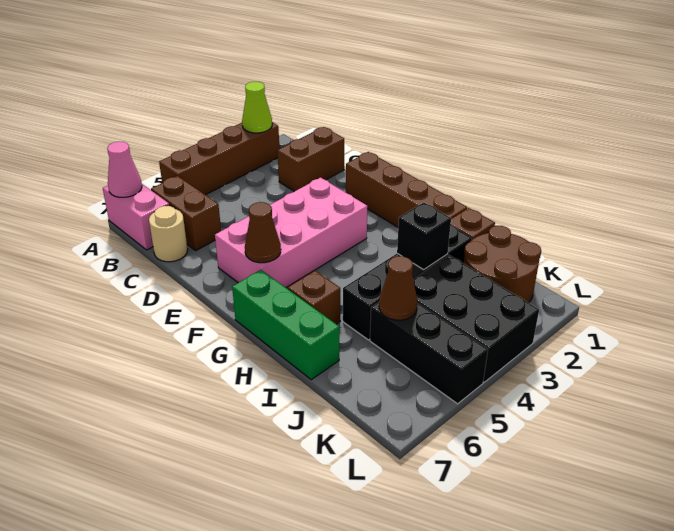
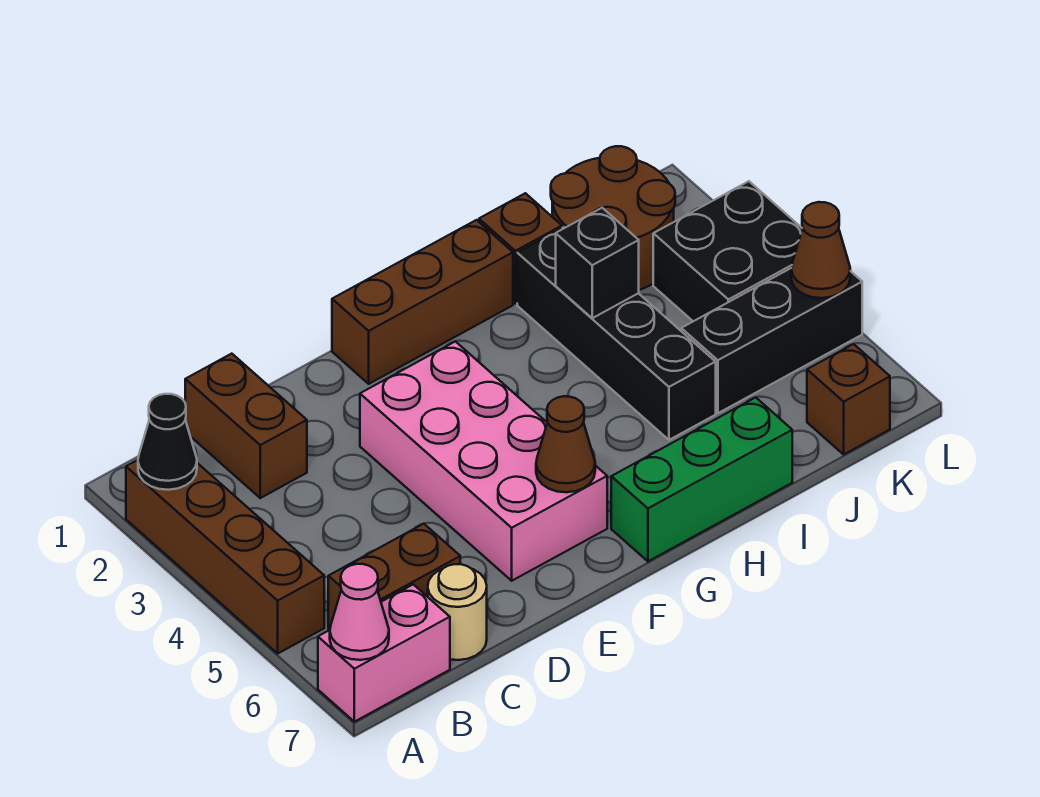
lime cone A2 level 2 -> black cone A2 level 2
brown brick E1:H1 level 1 -> brown brick F1:H1 level 1
brown brick H6 level 1 -> brown brick K7 level 1
black brick J3:L4 level 1 -> black brick K3:L4 level 1
brown cone J5 level 2 -> brown cone L5 level 2

